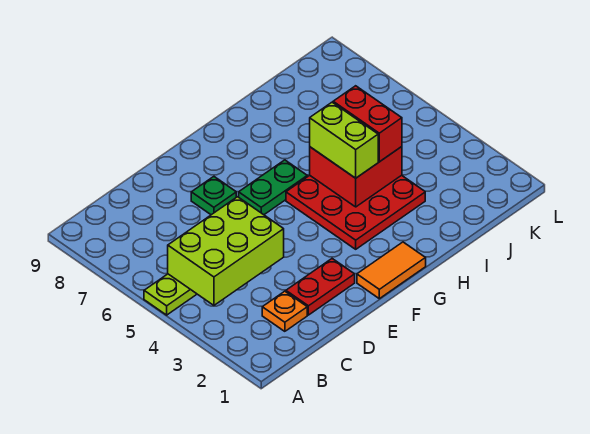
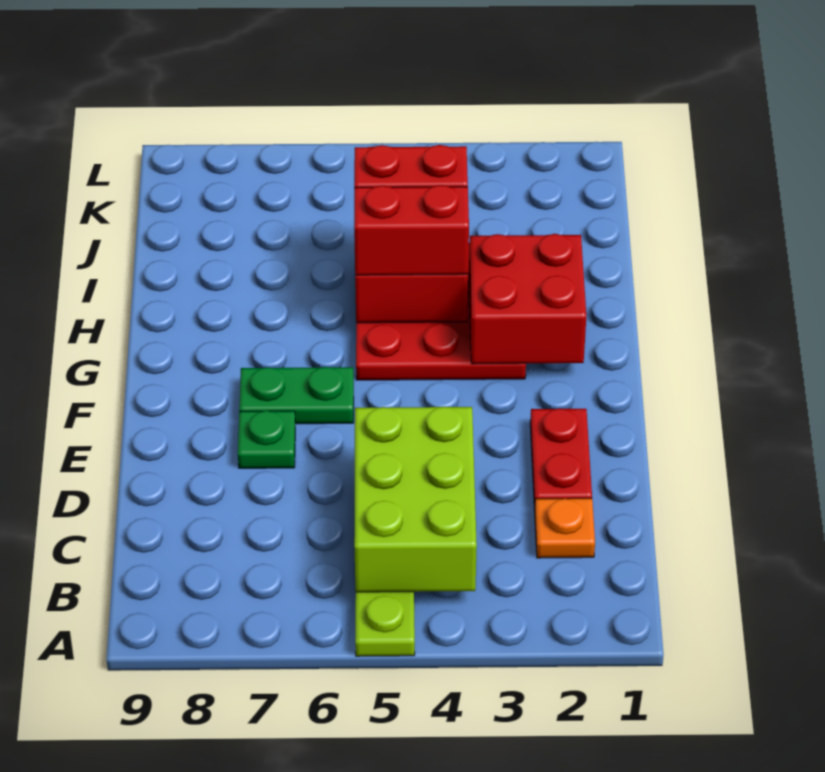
orange tile F1:G1 level 1 -> none
green plate F6:G6 level 1 -> green plate F6:F7 level 1
none -> red brick G2:H3 level 2
lime brick H4:H5 level 3 -> red brick H4:H5 level 3

